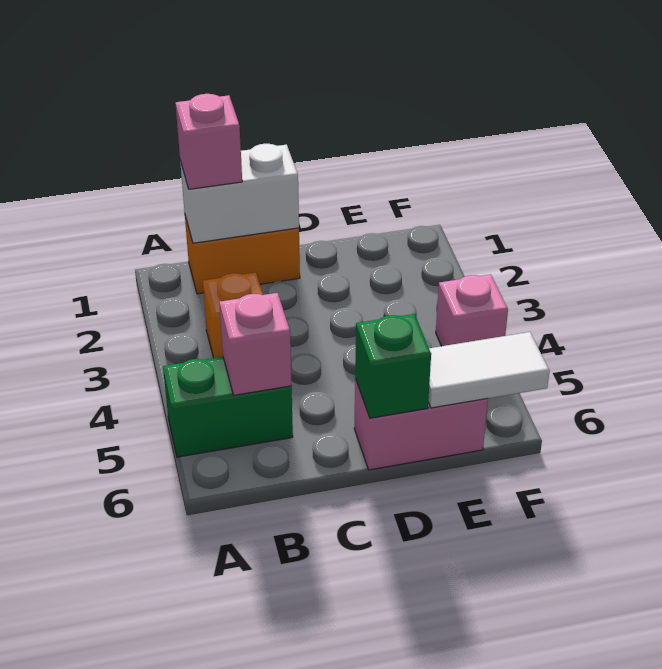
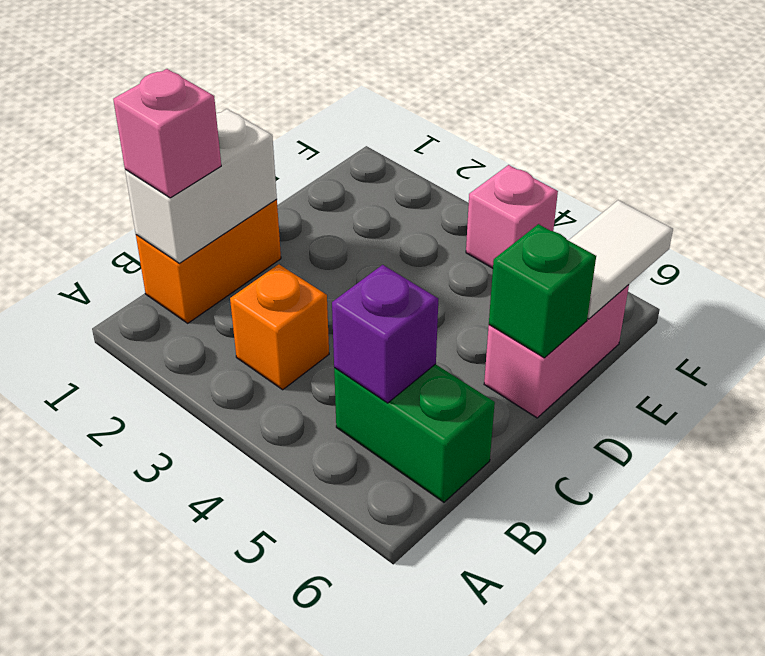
green brick A5:B5 level 1 -> green brick B5:B6 level 1
pink brick B5 level 2 -> purple brick B5 level 2

